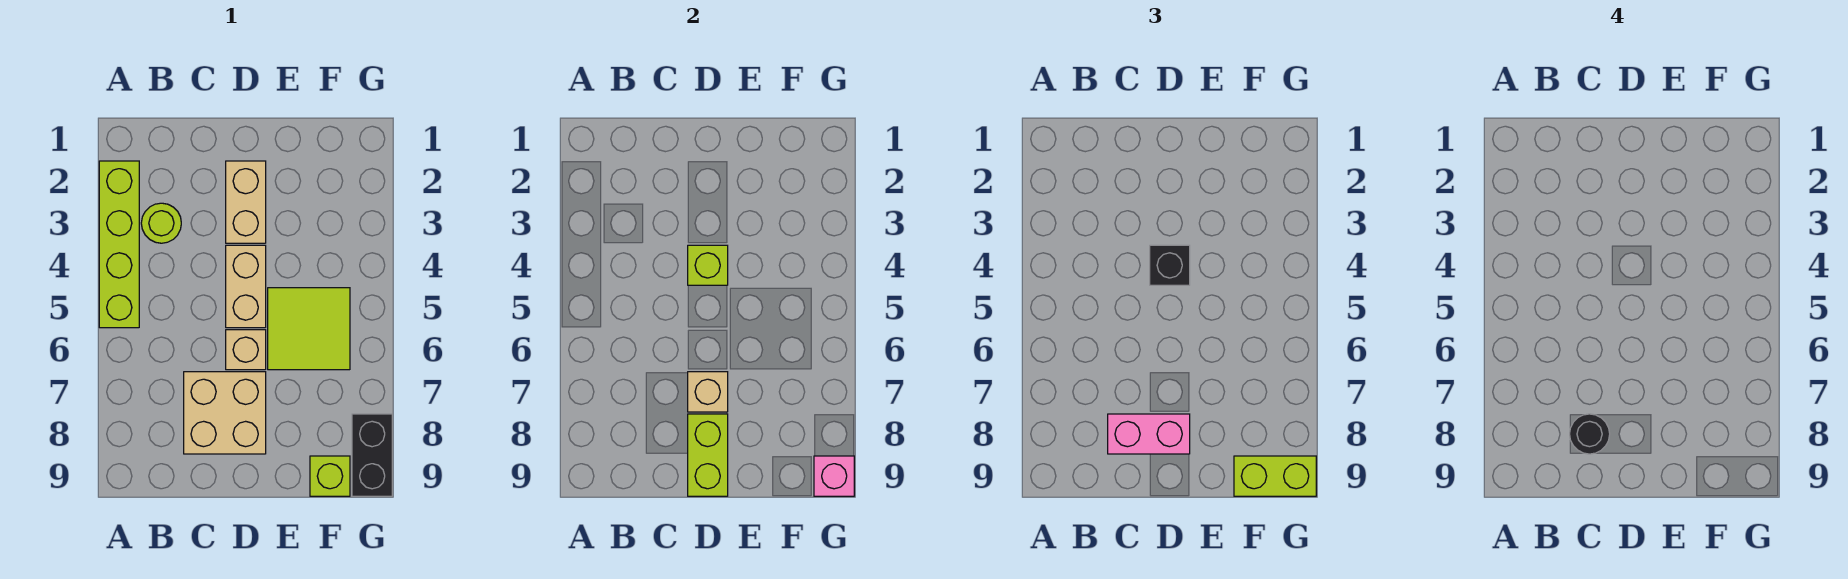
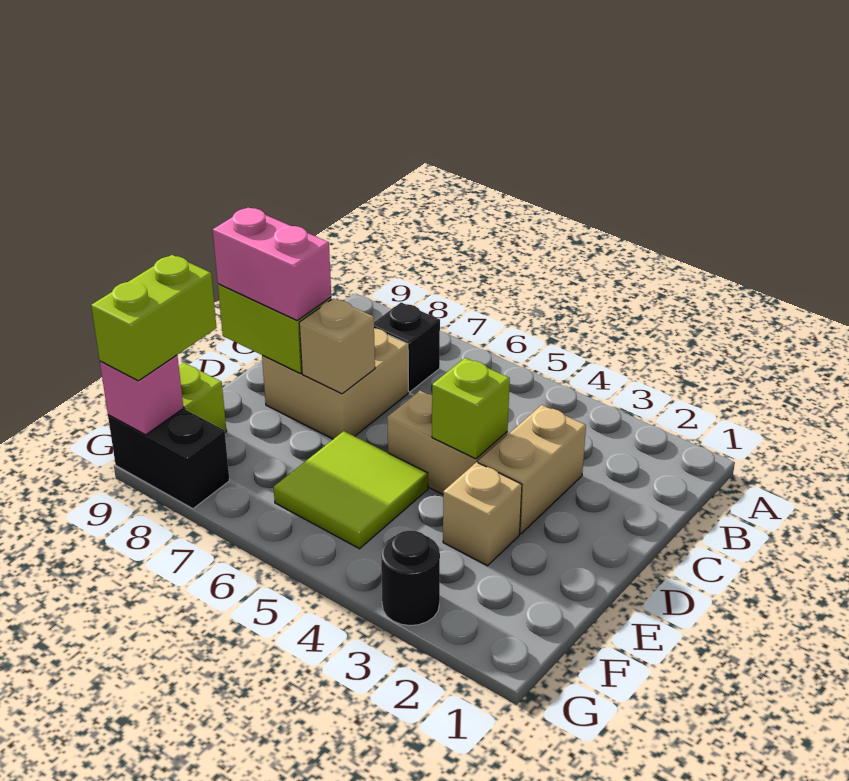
lime brick A2:A5 level 1 -> none
lime round brick B3 level 1 -> none
pink brick C8:D8 level 3 -> pink brick D8:D9 level 3
black round brick C8 level 4 -> black round brick G3 level 1
tan brick D2:D3 level 1 -> tan brick C3:D3 level 1
black brick D4 level 3 -> black brick B7 level 1
tan brick D6 level 1 -> tan brick E3 level 1

